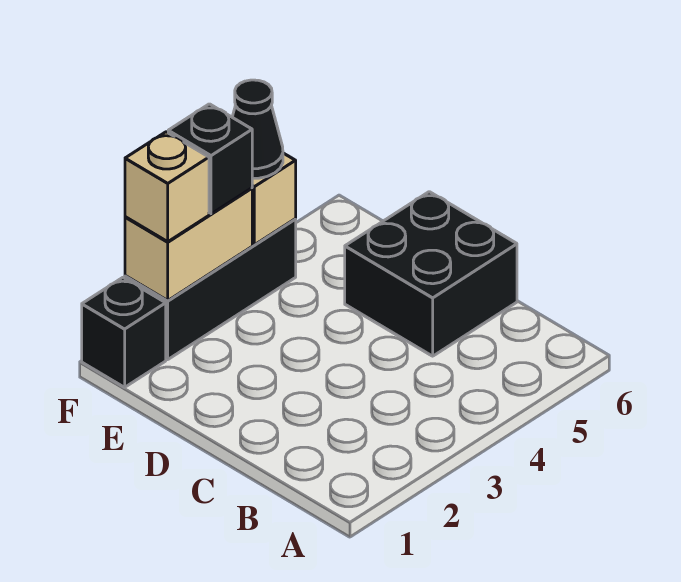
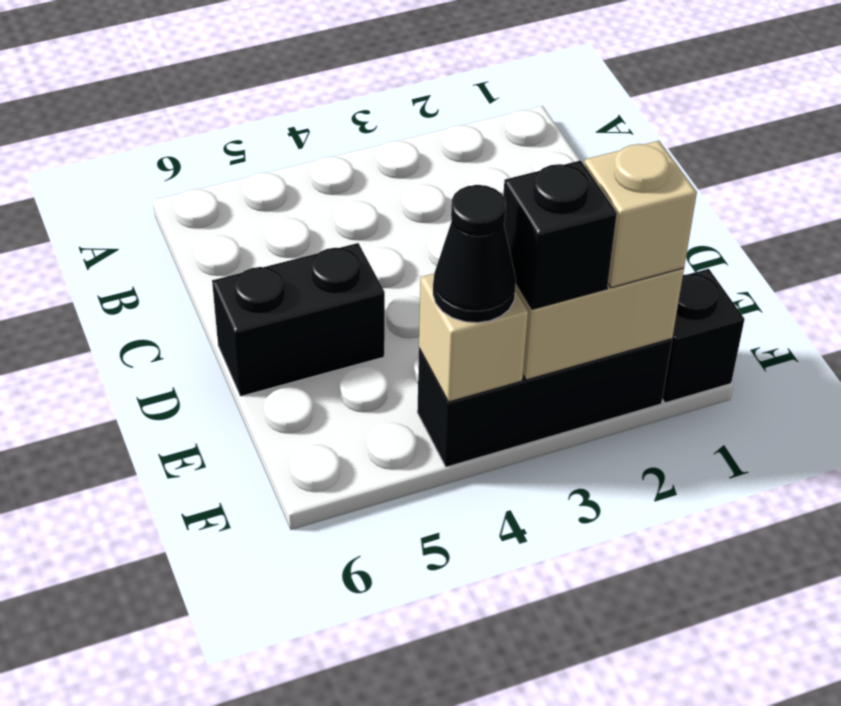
black brick C5:D6 level 1 -> black brick D5:D6 level 1

